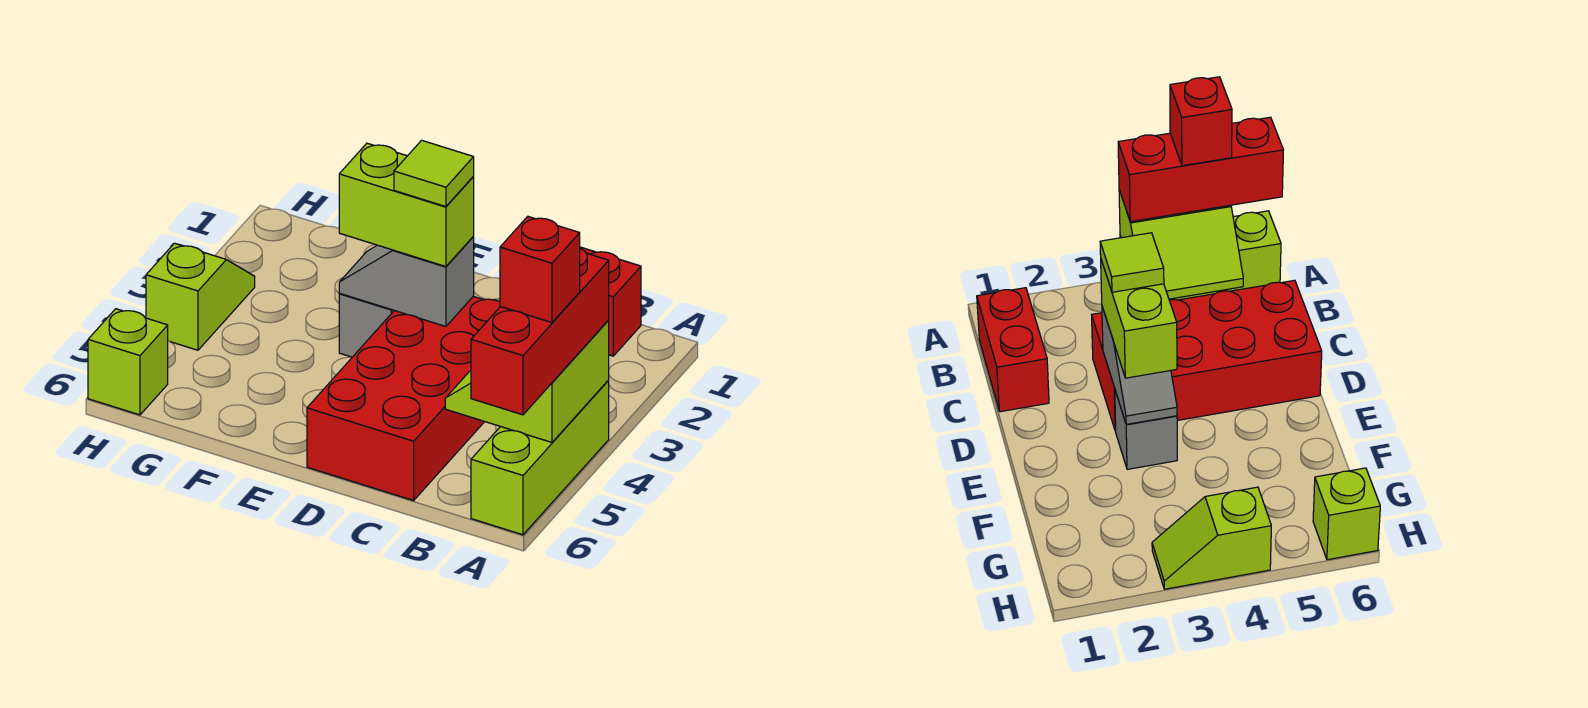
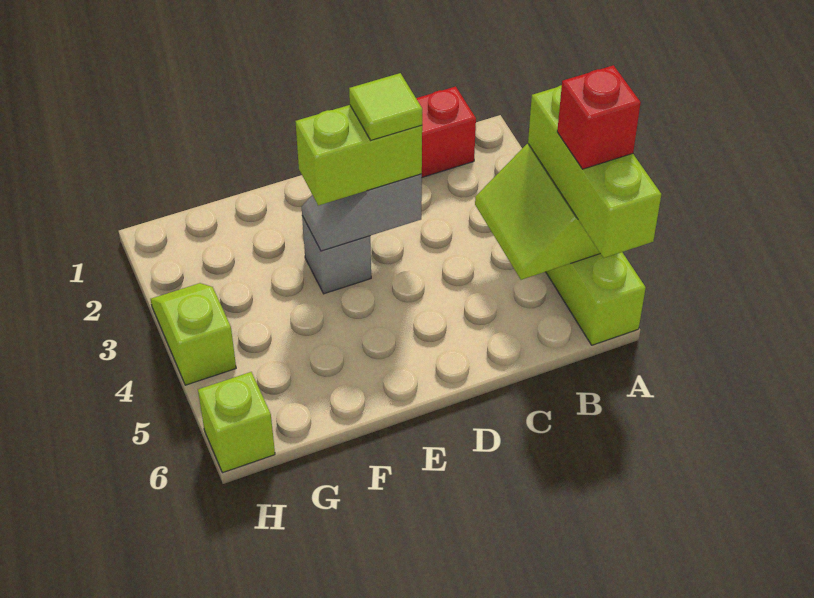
red brick A4:A6 level 3 -> lime brick A4:A6 level 3
red brick C3:D6 level 1 -> none

